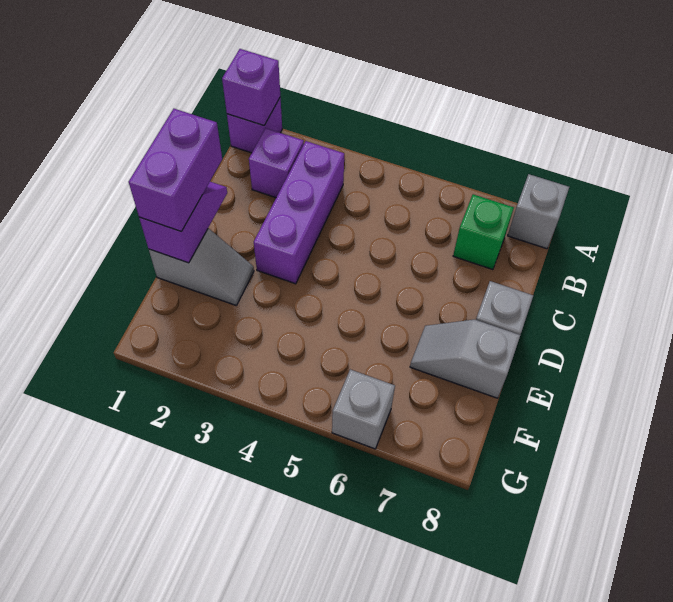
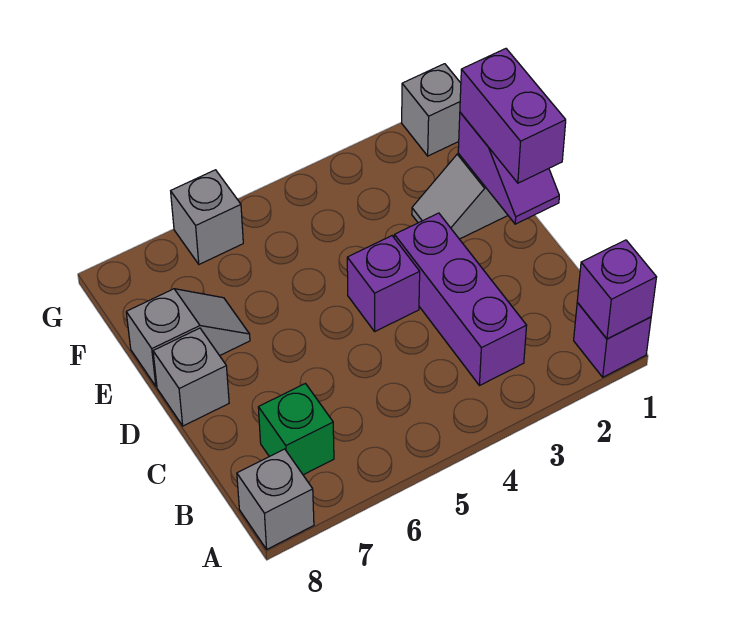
purple brick B2 level 1 -> purple brick D4 level 1
none -> grey brick G1 level 1

